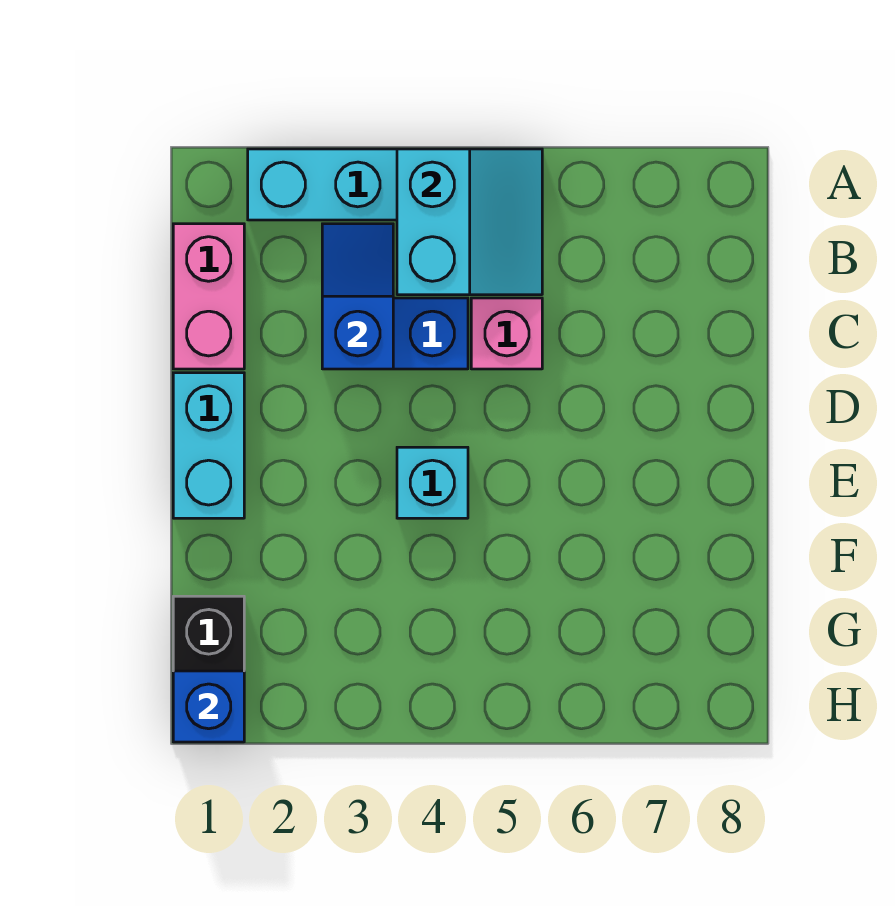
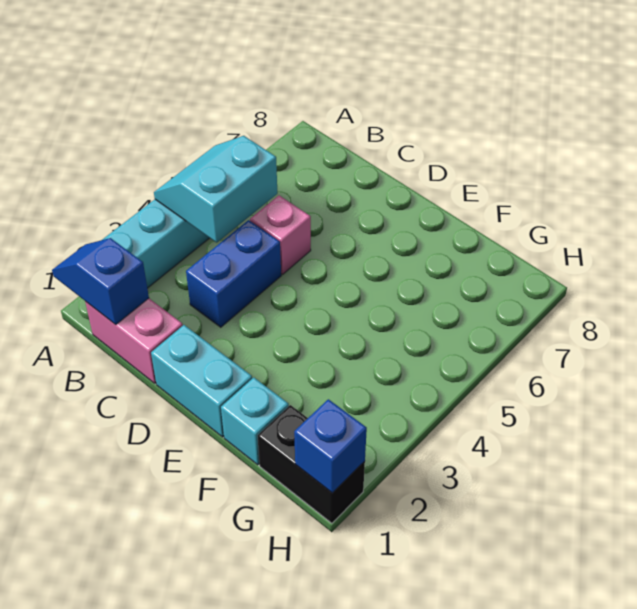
cyan slope A4:B5 level 2 top 4 -> cyan slope A4:B5 level 2 top B
blue slope B3:C3 level 2 top C -> blue slope A1:B1 level 2 top B
cyan brick E4 level 1 -> cyan brick F1 level 1

